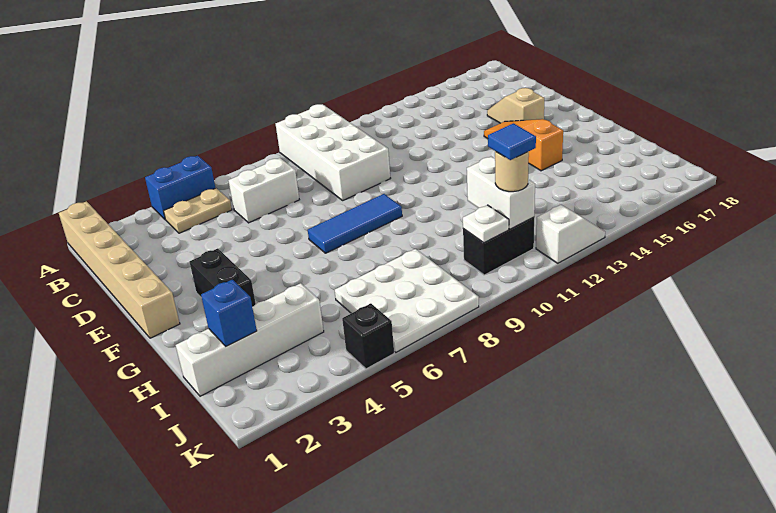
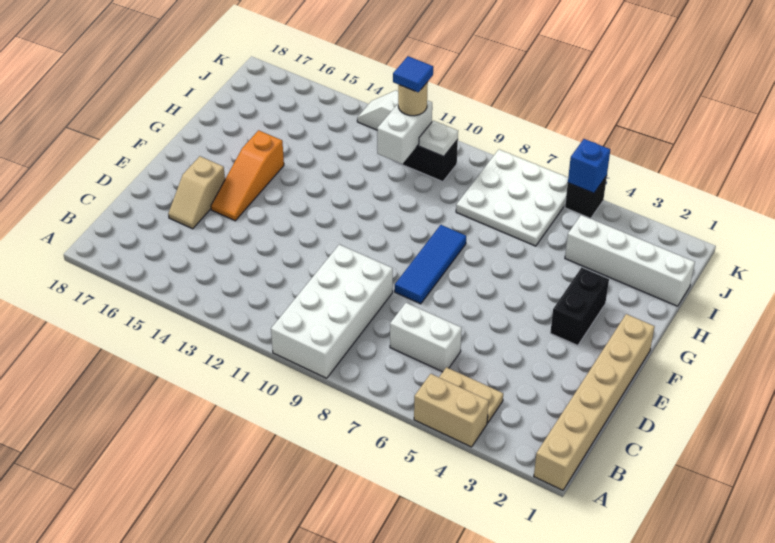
blue brick A4:A5 level 1 -> tan brick A4:A5 level 1
blue tile F7:F9 level 1 -> blue tile E8:G8 level 1
blue brick I2 level 2 -> blue brick K5 level 2

